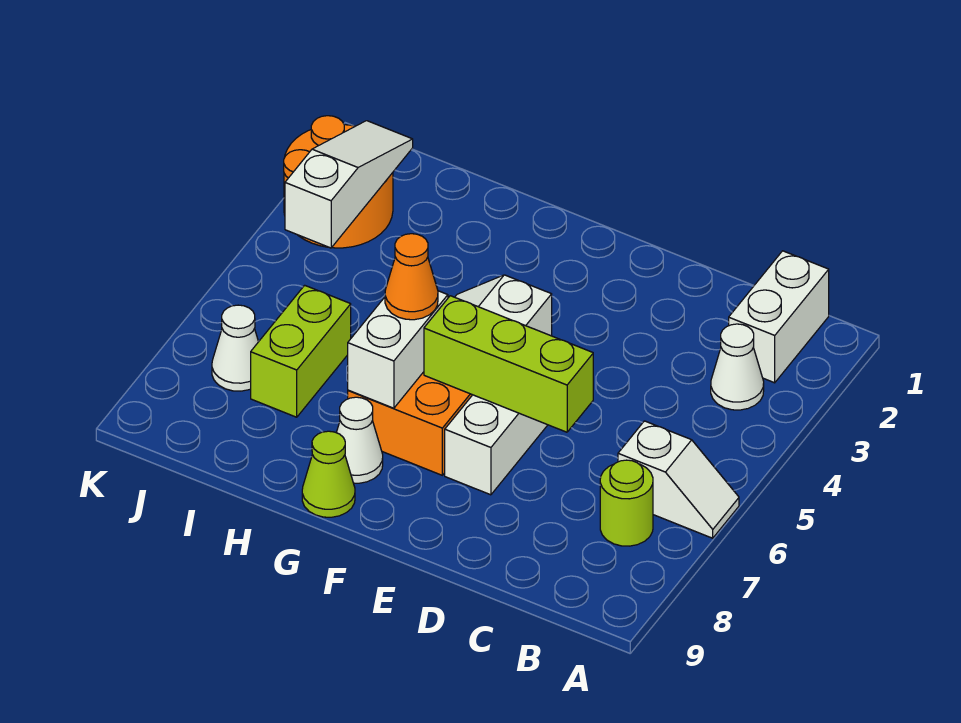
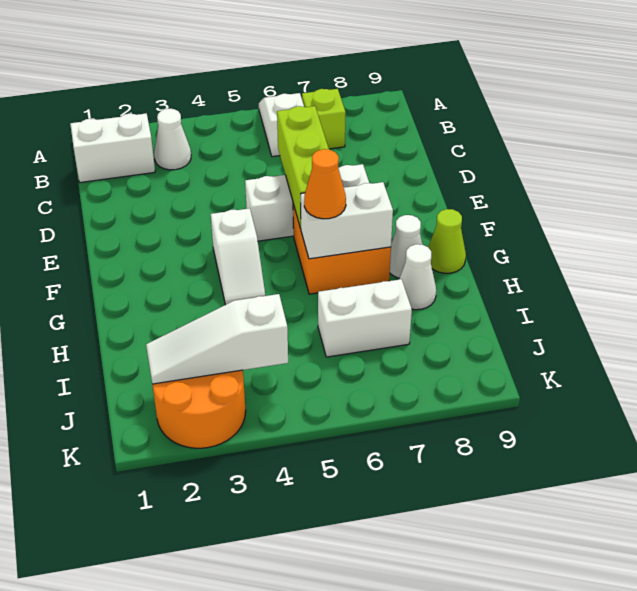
lime round brick B7 level 1 -> lime brick B7 level 1
lime brick I6:I7 level 1 -> white brick I6:I7 level 1
white cone J7 level 1 -> white cone H8 level 1

